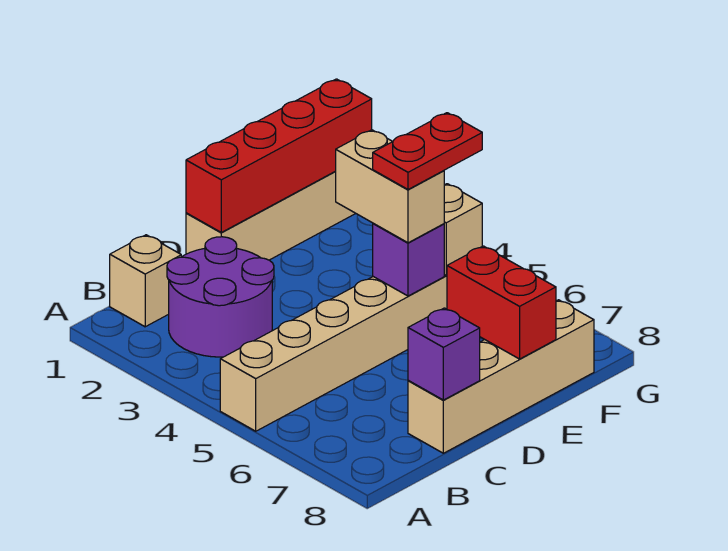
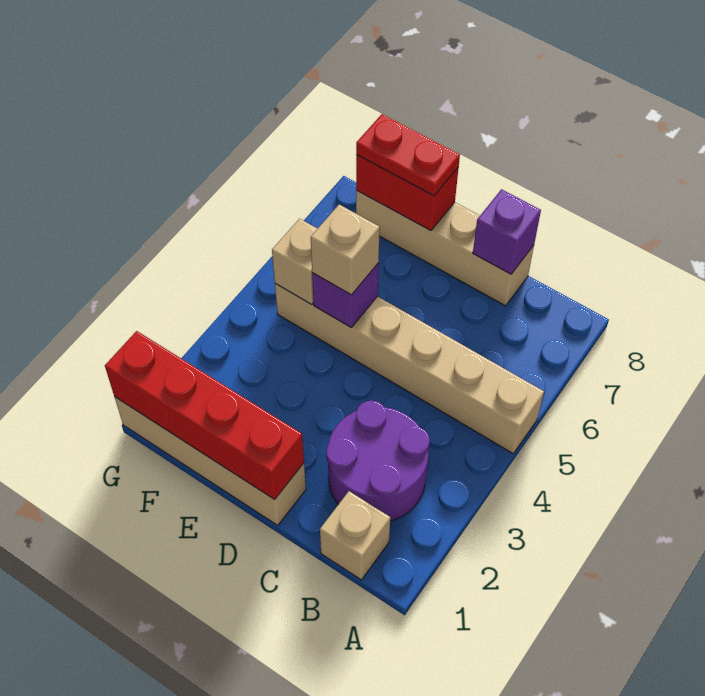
tan brick E4:E5 level 3 -> tan brick E5 level 3
red plate E5:F5 level 4 -> red plate E8:F8 level 3
red brick E7:E8 level 2 -> red brick E8:F8 level 2

